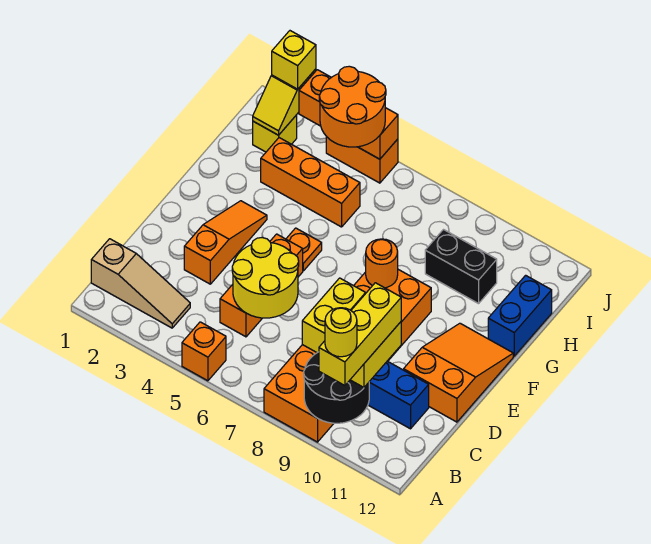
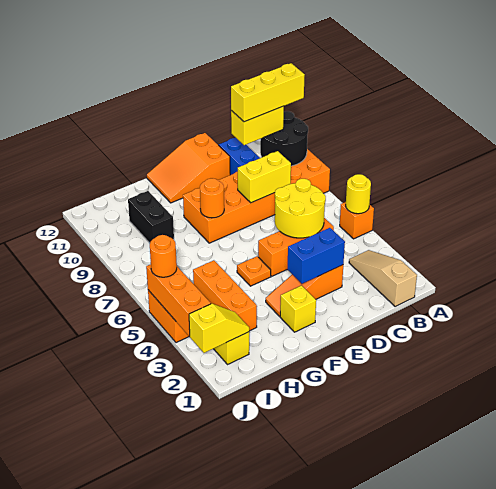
yellow round brick A10 level 5 -> yellow round brick A5 level 2
blue brick G12:H12 level 1 -> blue brick D3:E3 level 2
orange round brick I4:J5 level 3 -> orange round brick J5 level 3
yellow brick J2 level 3 -> yellow brick F2 level 1

